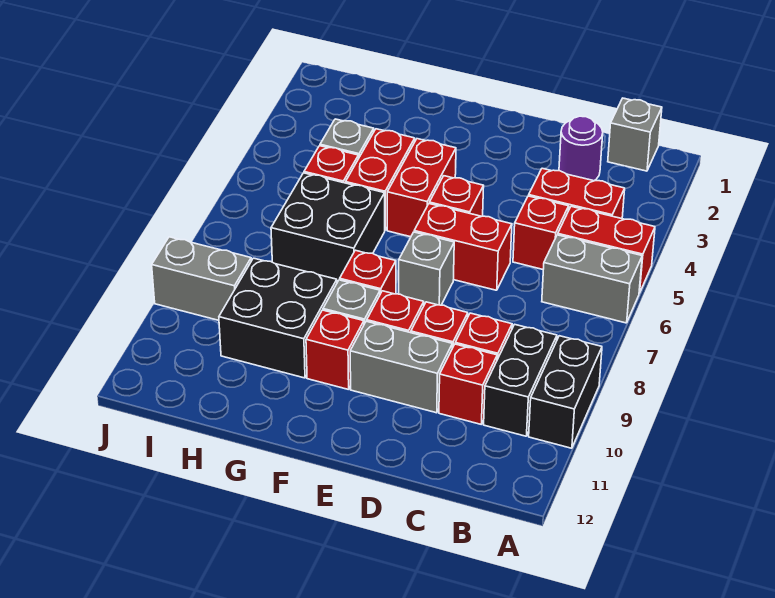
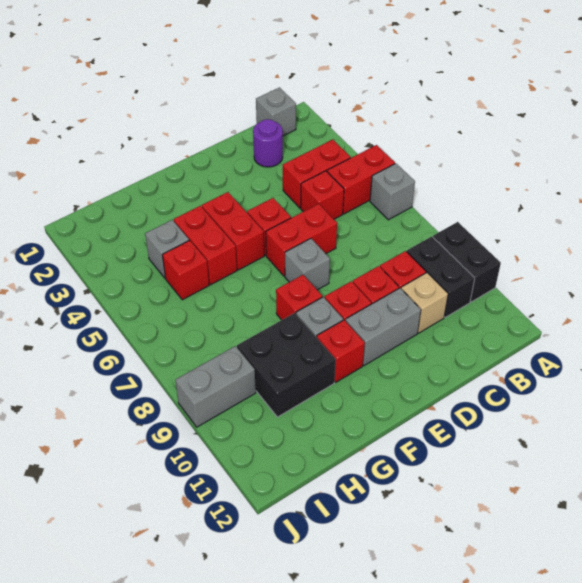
grey brick A6:B6 level 1 -> grey brick A6 level 1
red brick C10 level 1 -> tan brick C10 level 1
black brick G6:H7 level 1 -> none

